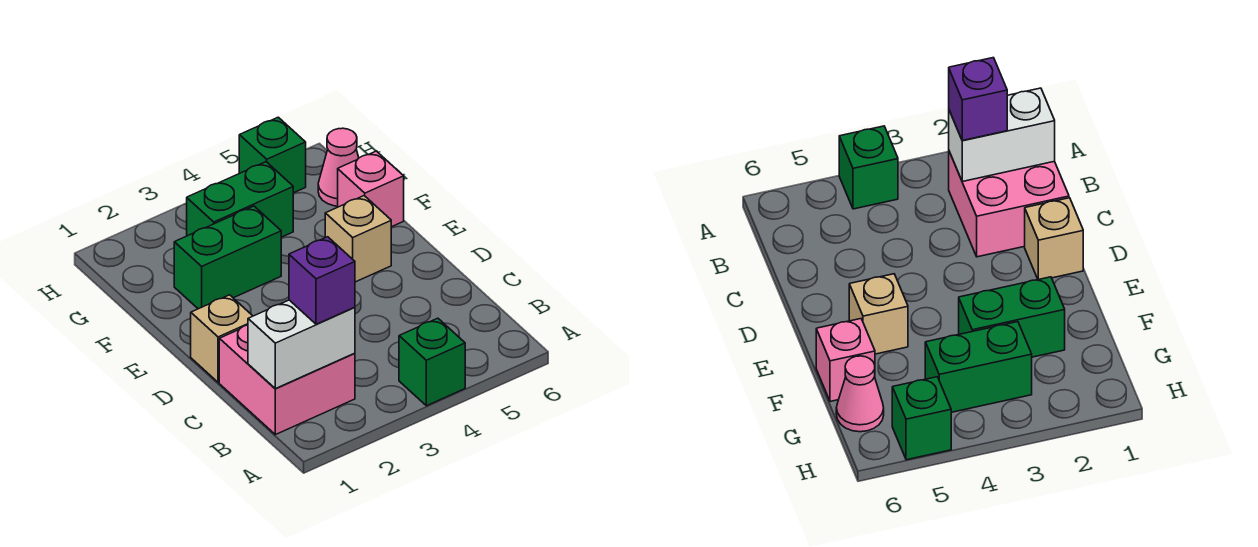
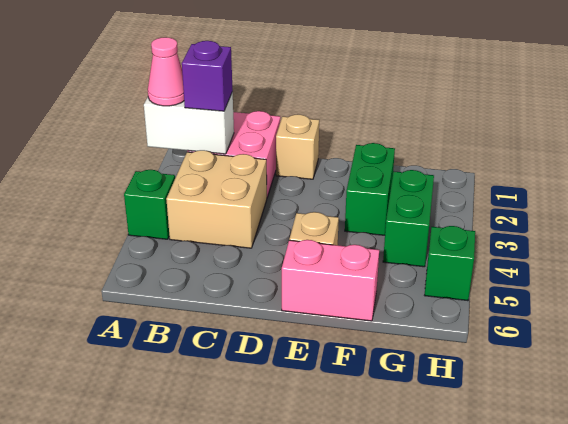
white brick B1:B2 level 2 -> white brick A2:B2 level 2
none -> tan brick B3:C4 level 1
pink brick F6 level 1 -> pink brick E6:F6 level 1
pink cone G6 level 1 -> pink cone A2 level 3

